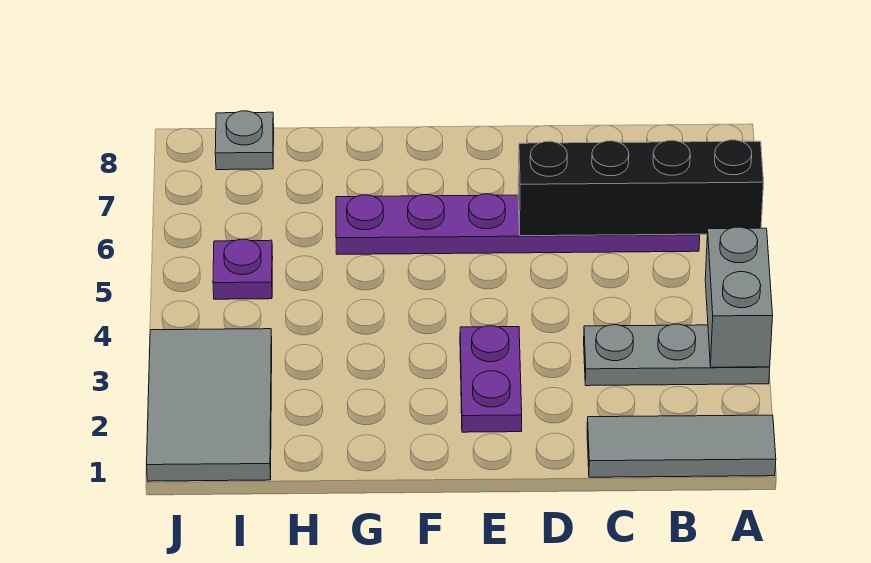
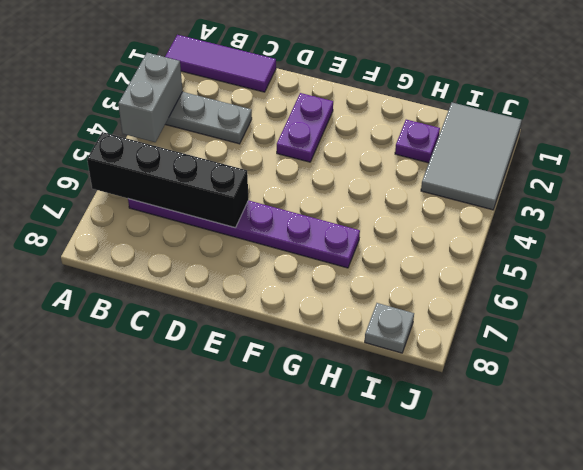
grey tile A1:C1 level 1 -> purple tile A1:C1 level 1
purple plate I5 level 1 -> purple plate H2 level 1

